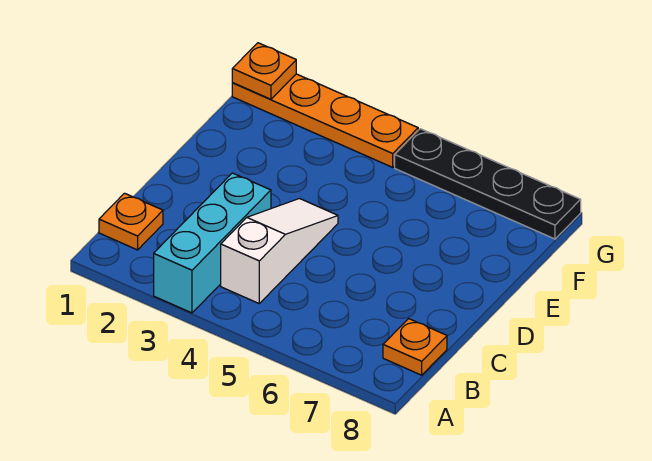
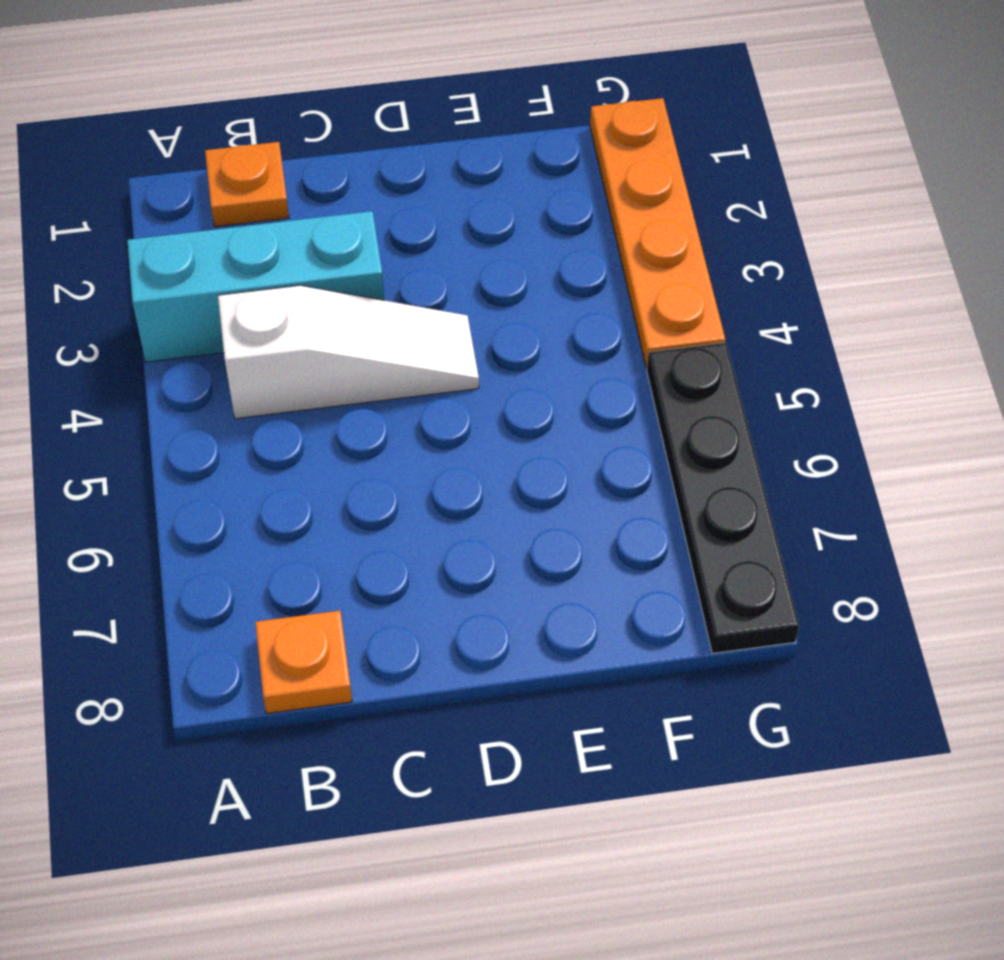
orange plate G1 level 2 -> none

